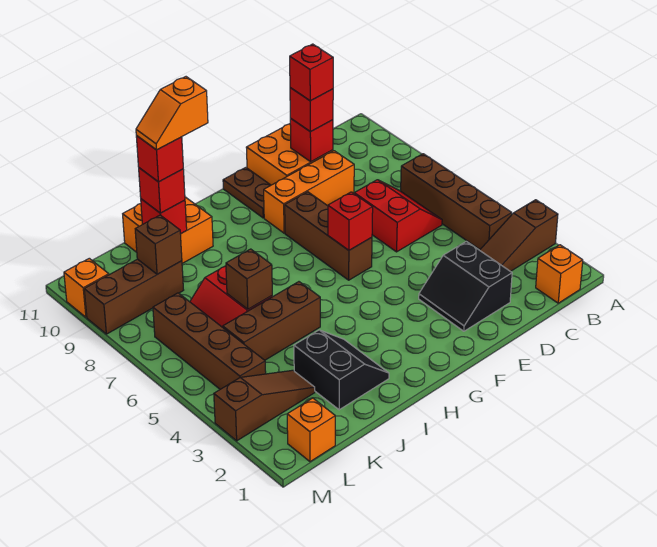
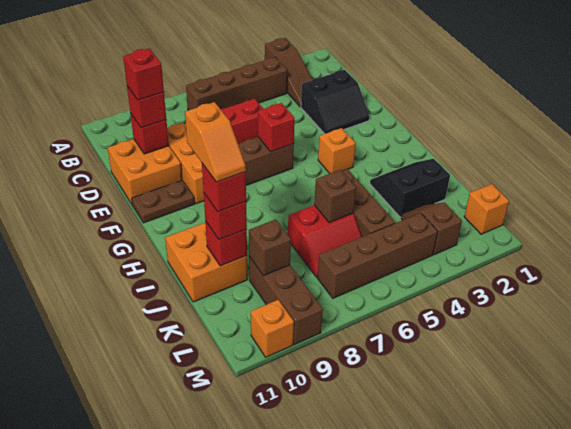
orange brick B1 level 1 -> orange brick G4 level 1
brown slope K3:M3 level 1 top M -> brown slope K3:L3 level 1 top L

